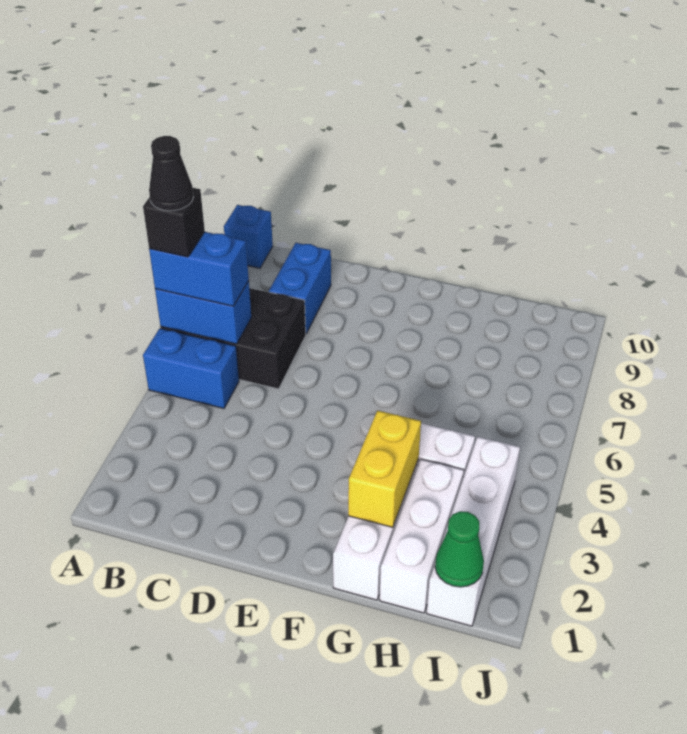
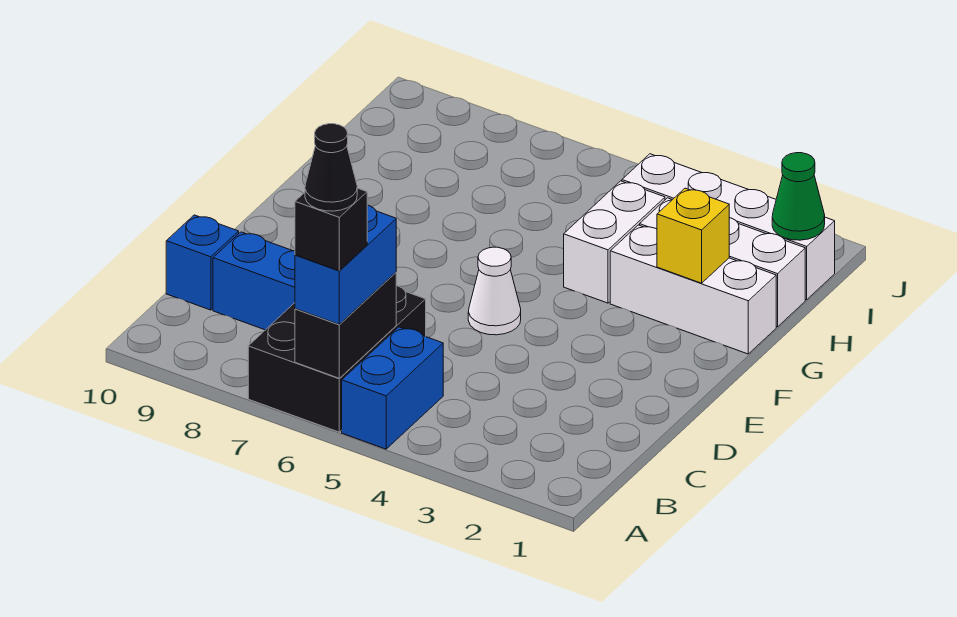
blue brick A6:B6 level 2 -> black brick A6:B6 level 2
blue brick A10 level 1 -> blue brick C10 level 1
none -> white cone E5 level 1
yellow brick G2:G3 level 2 -> yellow brick G2 level 2

